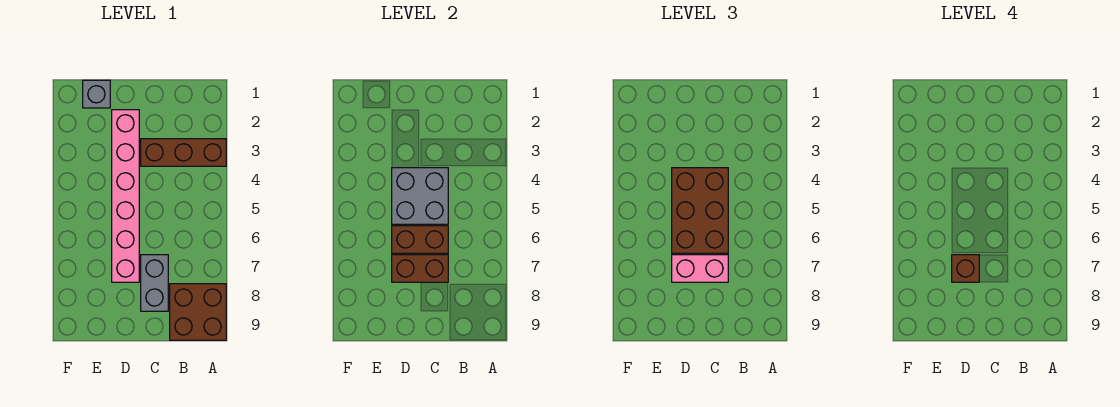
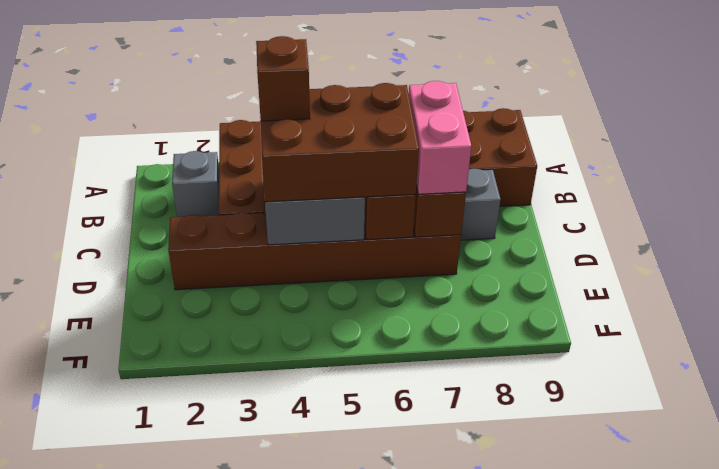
pink brick D2:D7 level 1 -> brown brick D2:D7 level 1
brown brick D7 level 4 -> brown brick C4 level 4
grey brick E1 level 1 -> grey brick B2 level 1

